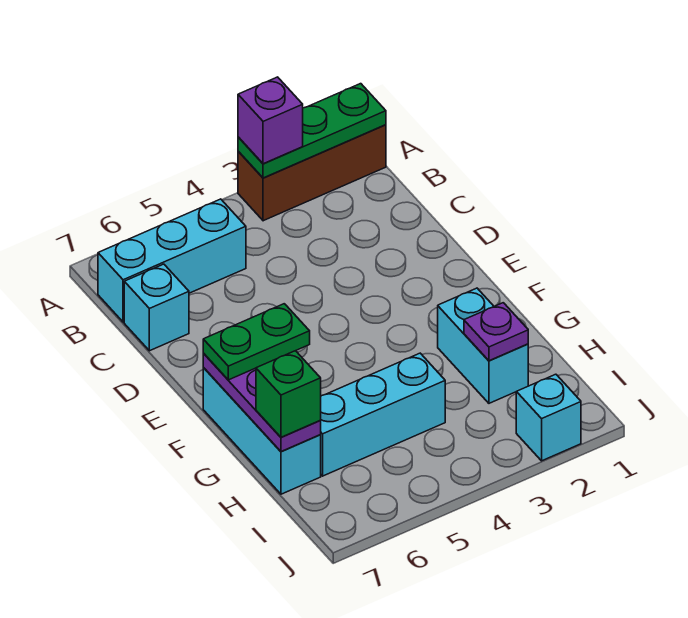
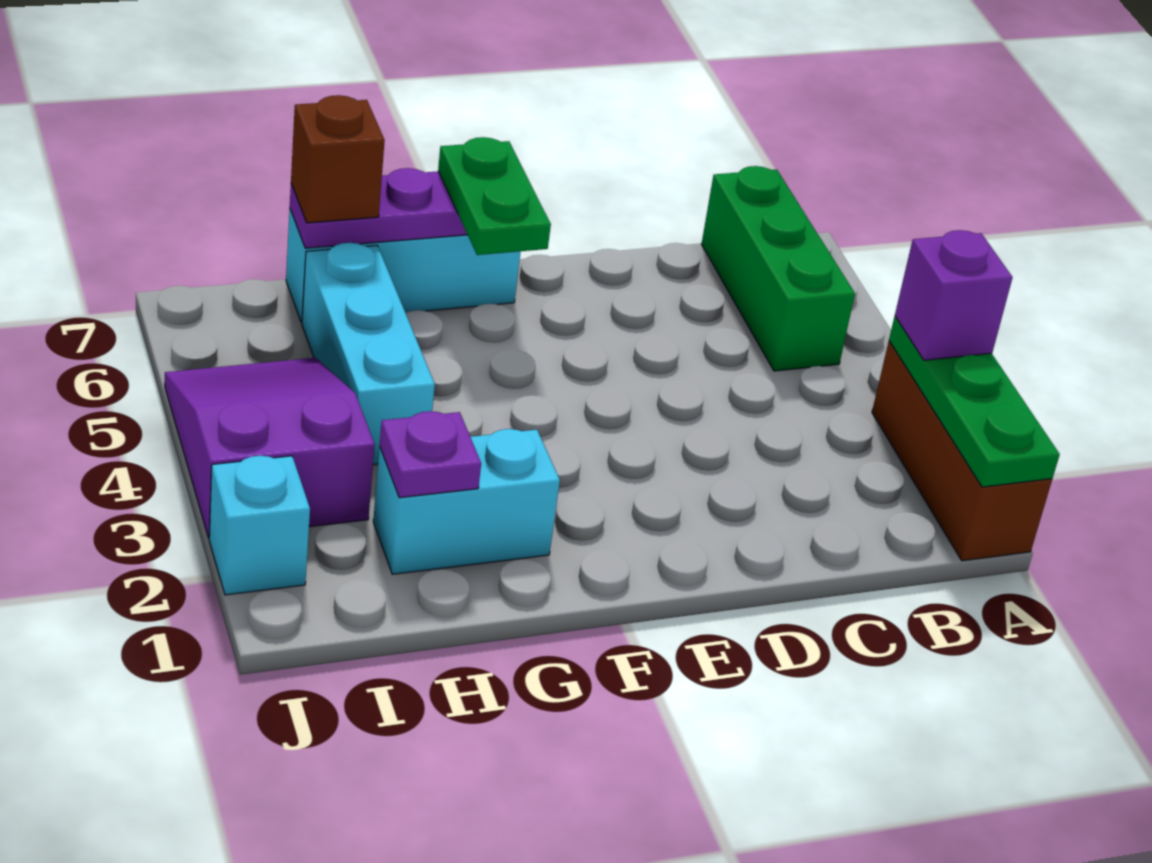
cyan brick B5:B7 level 1 -> green brick B5:B7 level 1
cyan brick C7 level 1 -> none
green brick H7 level 3 -> brown brick H7 level 3
none -> purple slope I3:J5 level 1 top 3

